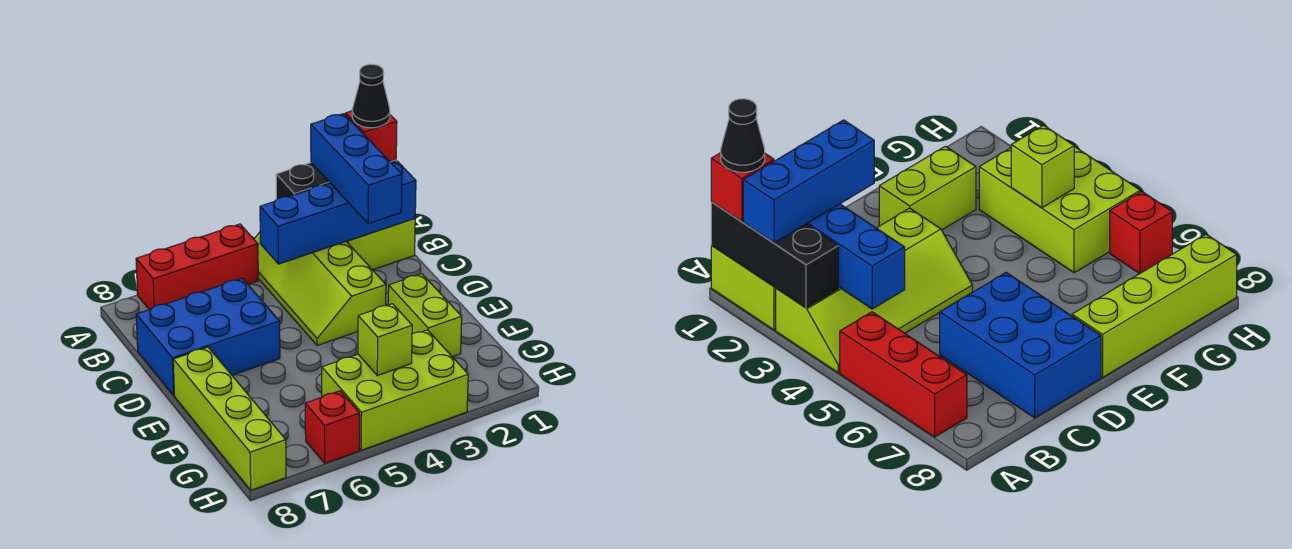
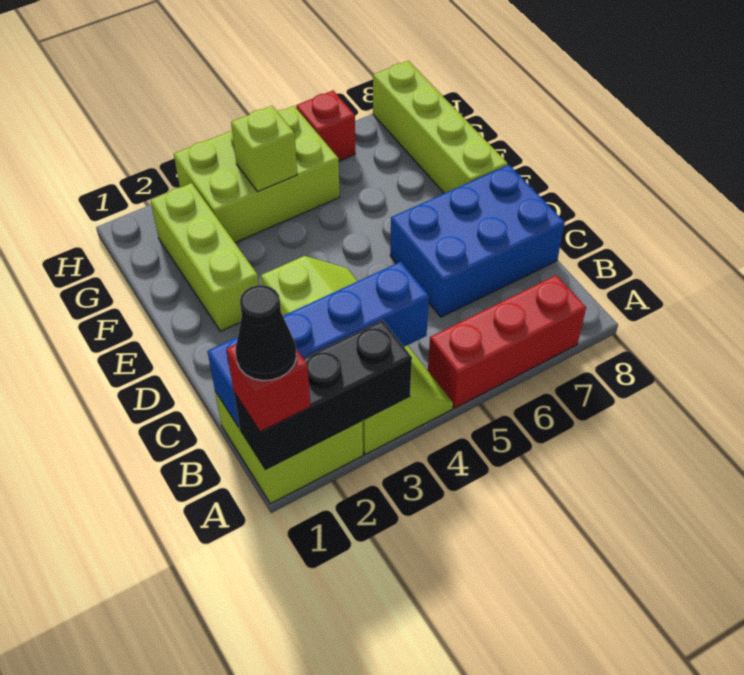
blue brick A2:C2 level 3 -> none
lime brick E2:F2 level 1 -> lime brick E2:G2 level 1

